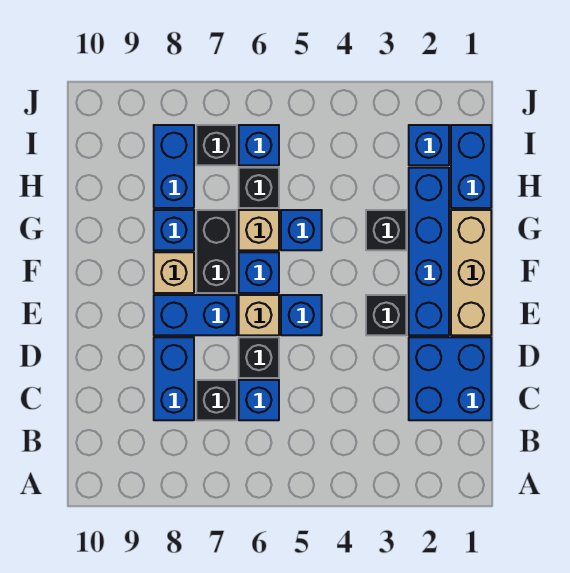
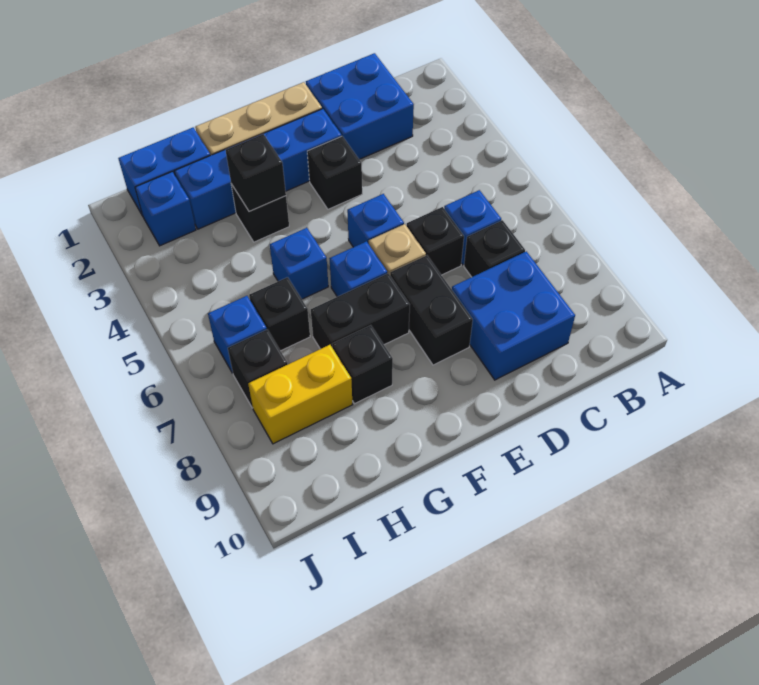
blue brick C8:D8 level 1 -> blue brick C8:D9 level 1
blue brick E7:E8 level 1 -> black brick E7:E8 level 1
tan brick F8 level 1 -> none
none -> black brick G3 level 2
tan brick G6 level 1 -> none
blue brick G8 level 1 -> black brick G8 level 1
blue brick H8:I8 level 1 -> yellow brick H8:I8 level 1

